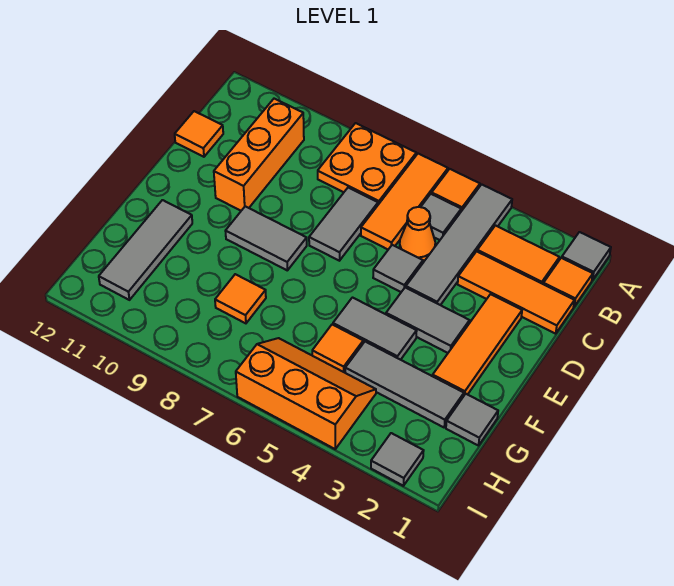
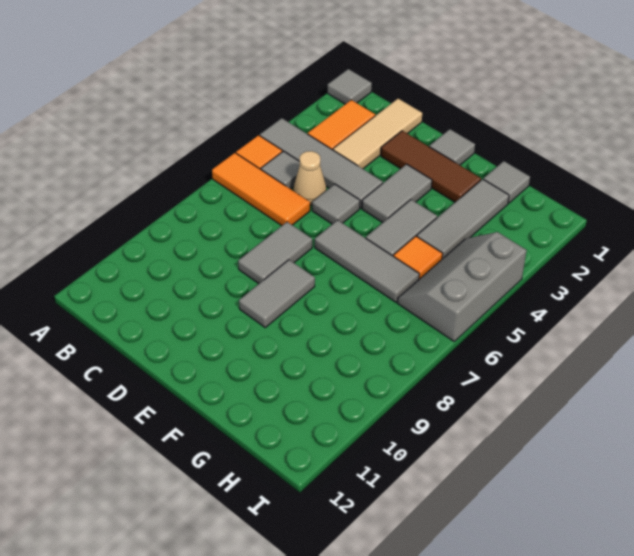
orange plate A7:B8 level 1 -> none
orange tile B1 level 1 -> none
orange brick B10:D10 level 1 -> none
orange tile C1:C3 level 1 -> tan tile C1:C3 level 1
orange cone C5 level 1 -> tan cone C5 level 1
grey tile C7:D7 level 1 -> grey tile D7:D8 level 1
orange tile C12 level 1 -> none
orange tile D2:F2 level 1 -> brown tile D2:F2 level 1
grey tile F11:H11 level 1 -> grey tile E6:G6 level 1
orange tile G8 level 1 -> none
orange slope H4:I6 level 1 top I -> grey slope H4:I6 level 1 top I
grey tile I2 level 1 -> grey tile E1 level 1

